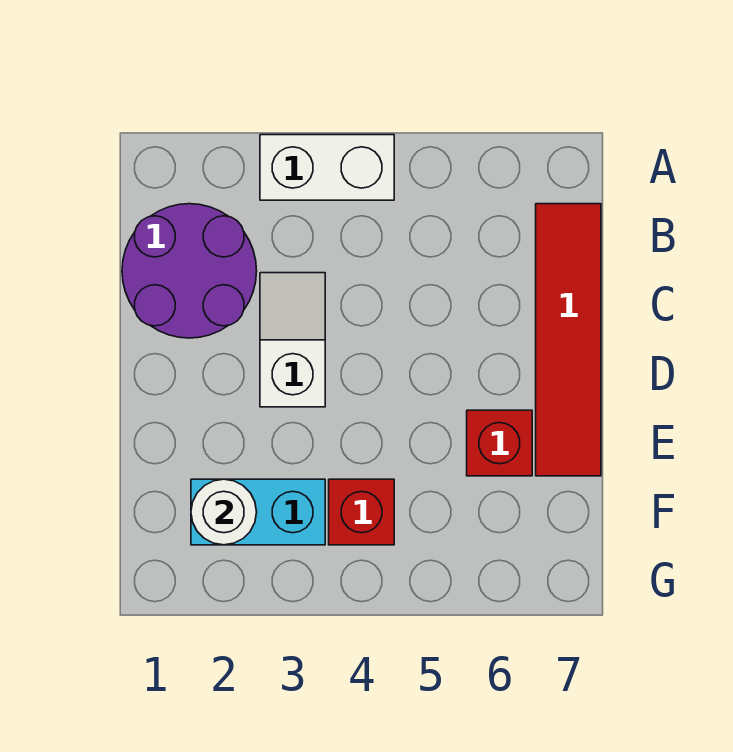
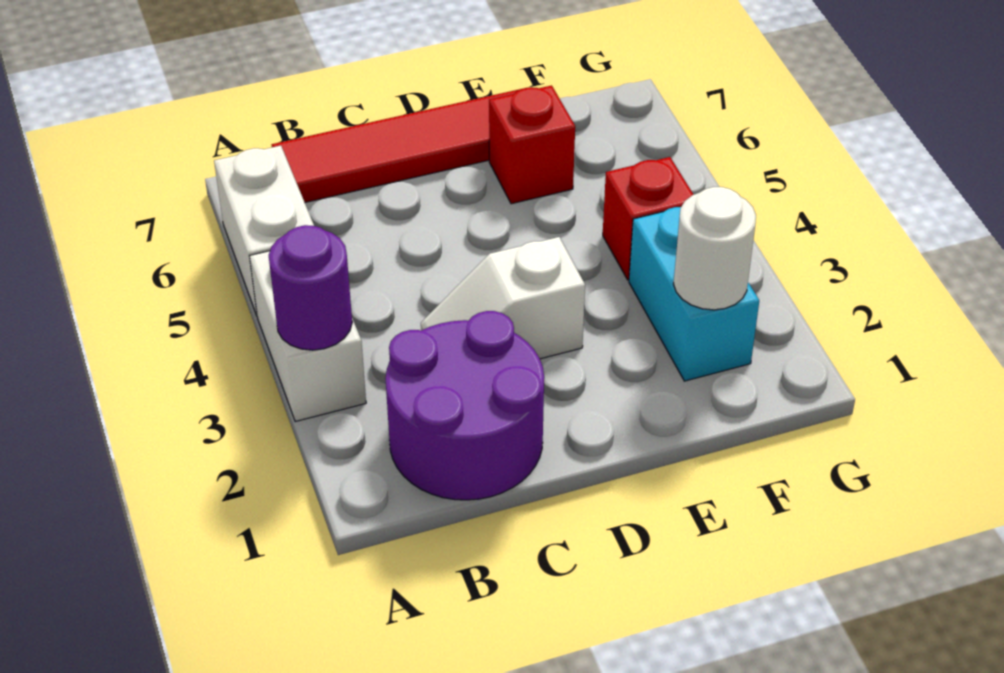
none -> purple round brick A3 level 2
none -> white brick A5:A6 level 1

